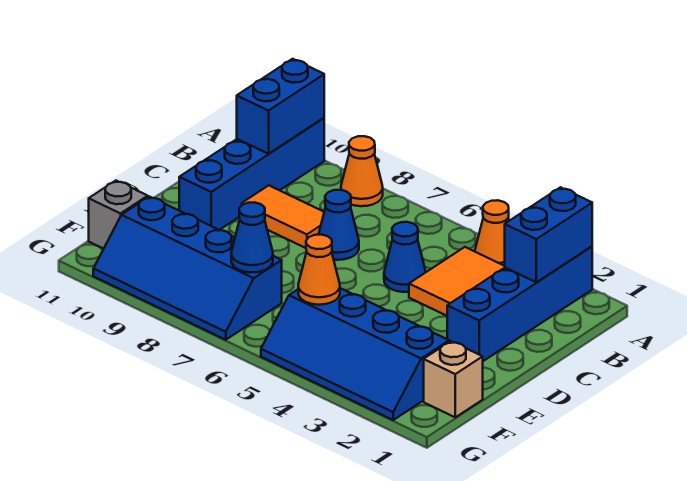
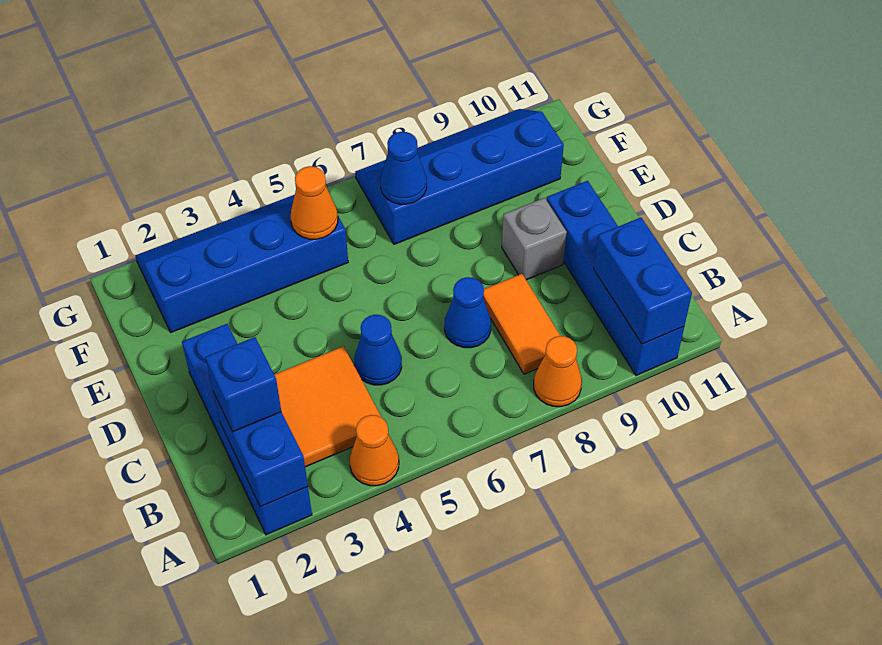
none -> blue brick B2 level 3
orange tile C8:C9 level 1 -> orange tile B8:C8 level 1
tan brick F1 level 1 -> none
grey brick F11 level 1 -> grey brick D9 level 1

